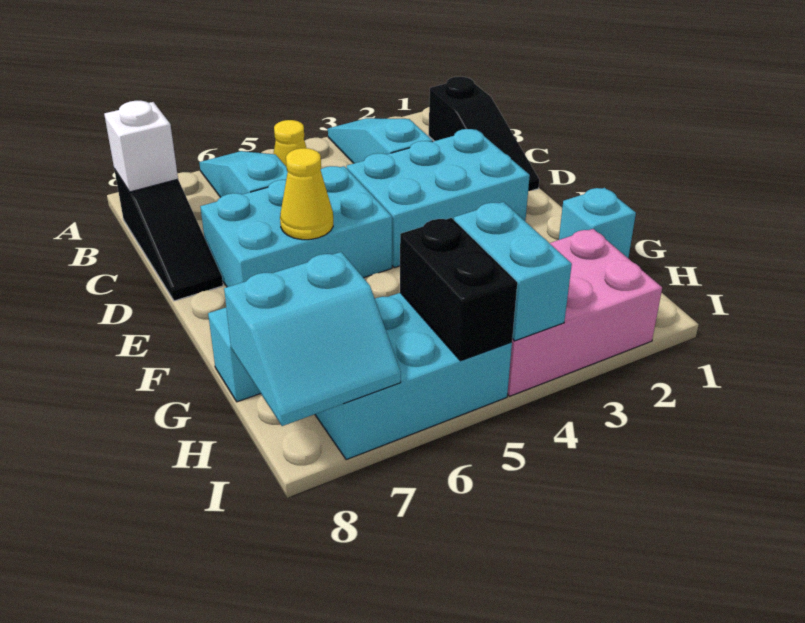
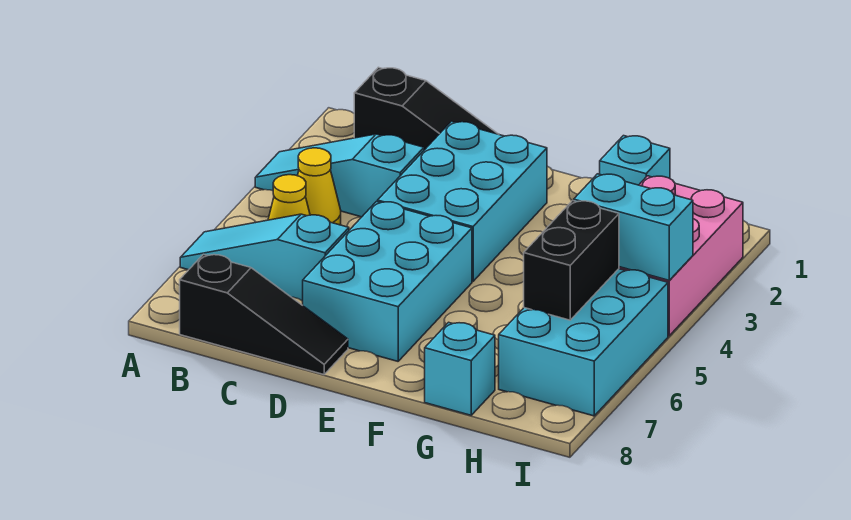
white brick B8 level 2 -> none
yellow cone E6 level 2 -> yellow cone B4 level 1
black brick H5:I5 level 2 -> black brick H5:H6 level 2
cyan slope H7:I8 level 2 top H -> none

